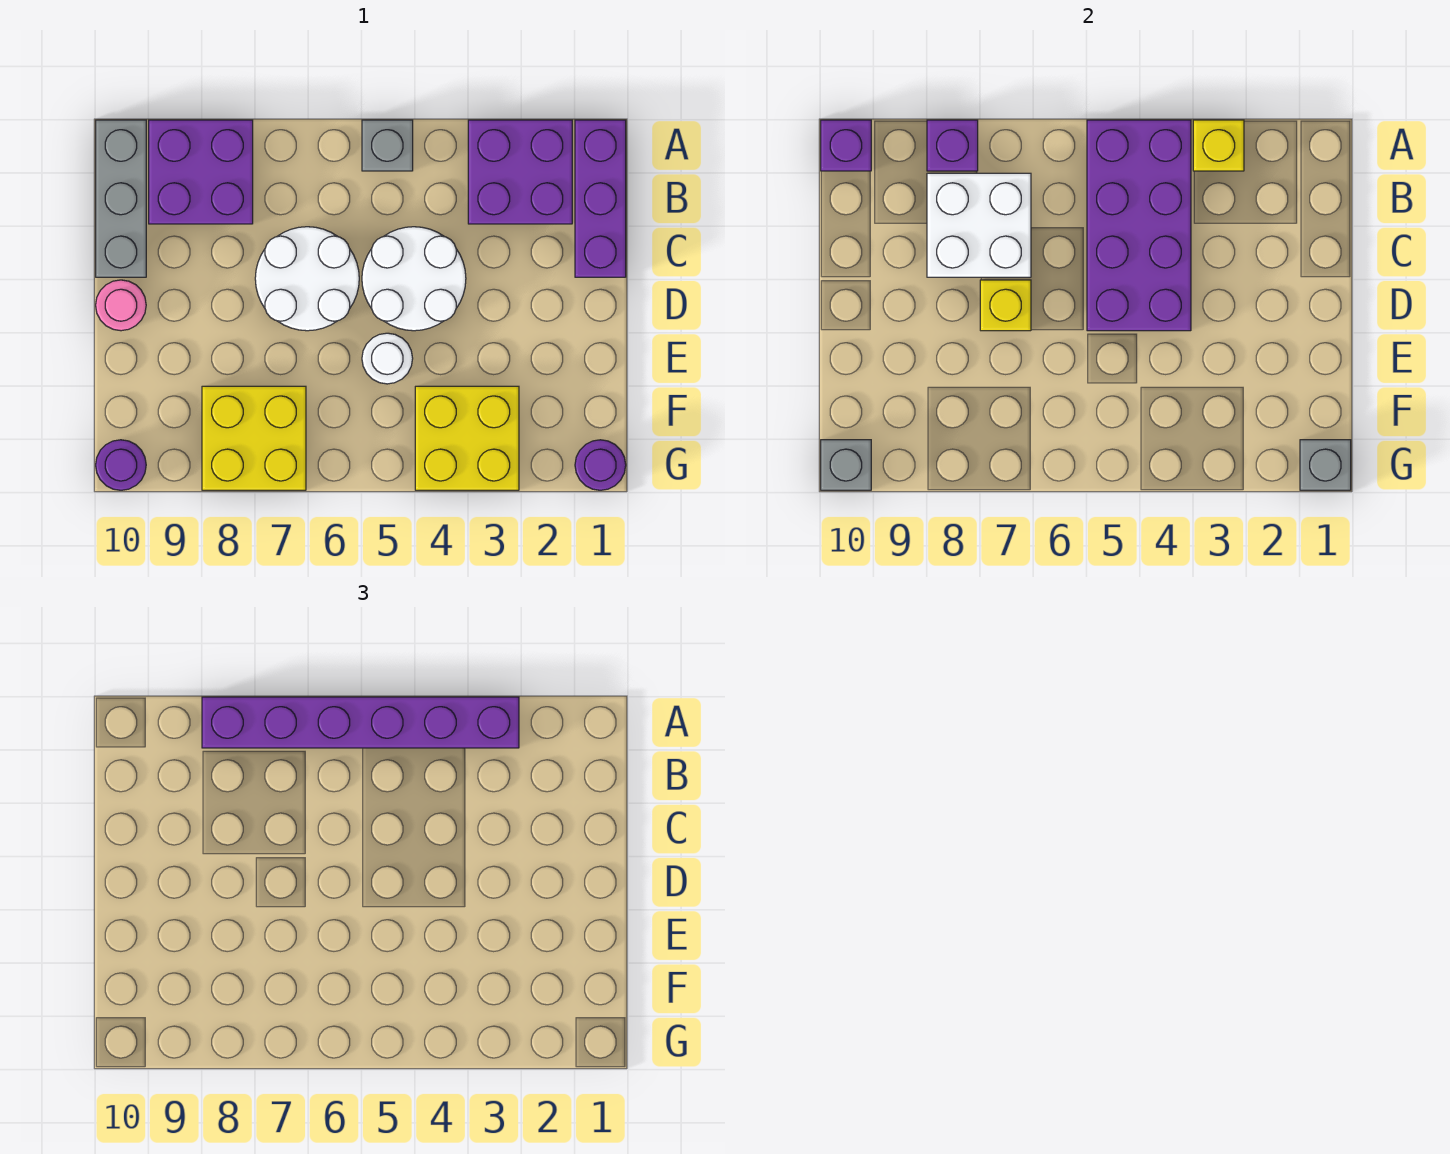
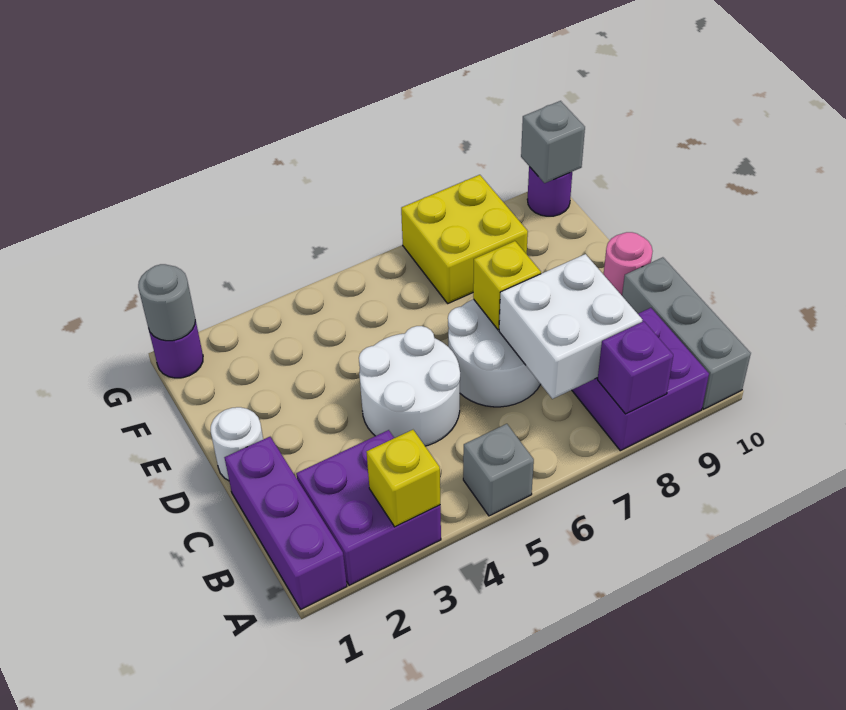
purple brick A3:A8 level 3 -> none
purple brick A4:D5 level 2 -> none
purple brick A10 level 2 -> none
white round brick E5 level 1 -> white round brick D1 level 1
yellow brick F3:G4 level 1 -> none
grey brick G1 level 2 -> grey round brick G1 level 2

